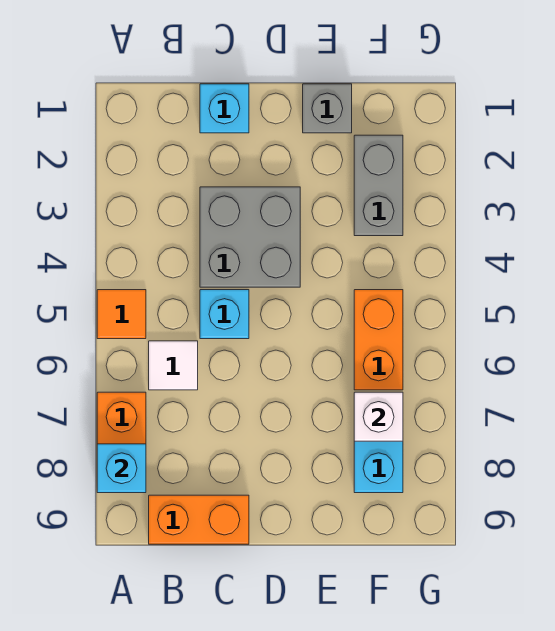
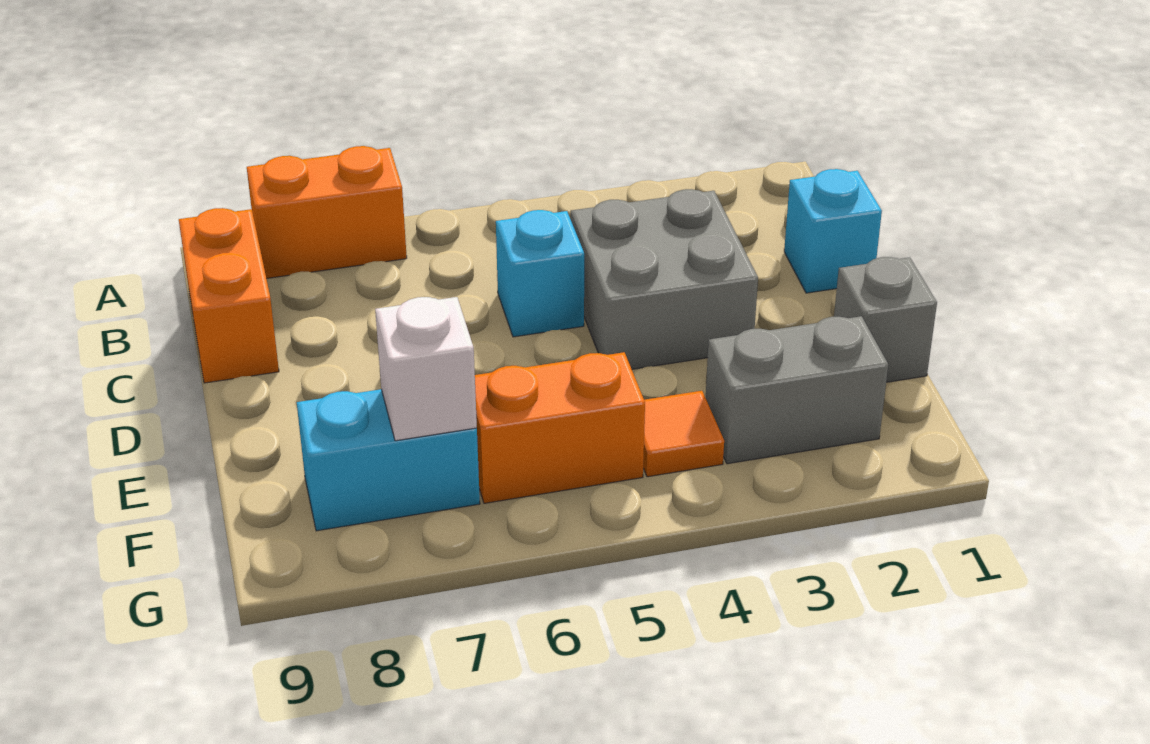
orange tile A5 level 1 -> orange tile F4 level 1
cyan brick A8 level 2 -> none
white tile B6 level 1 -> none

